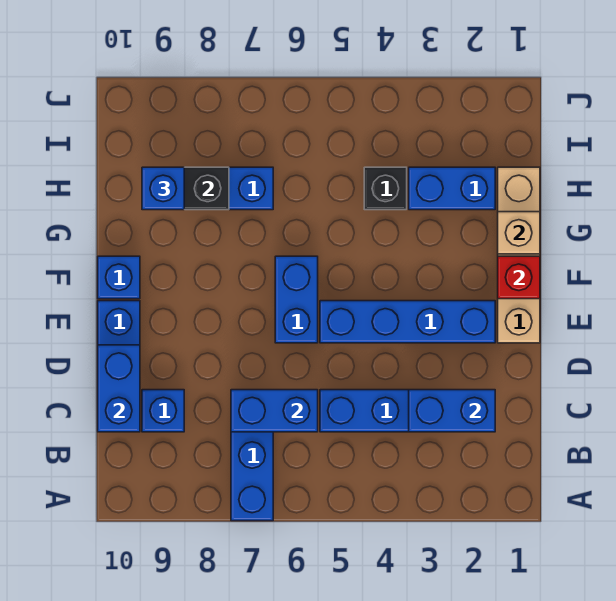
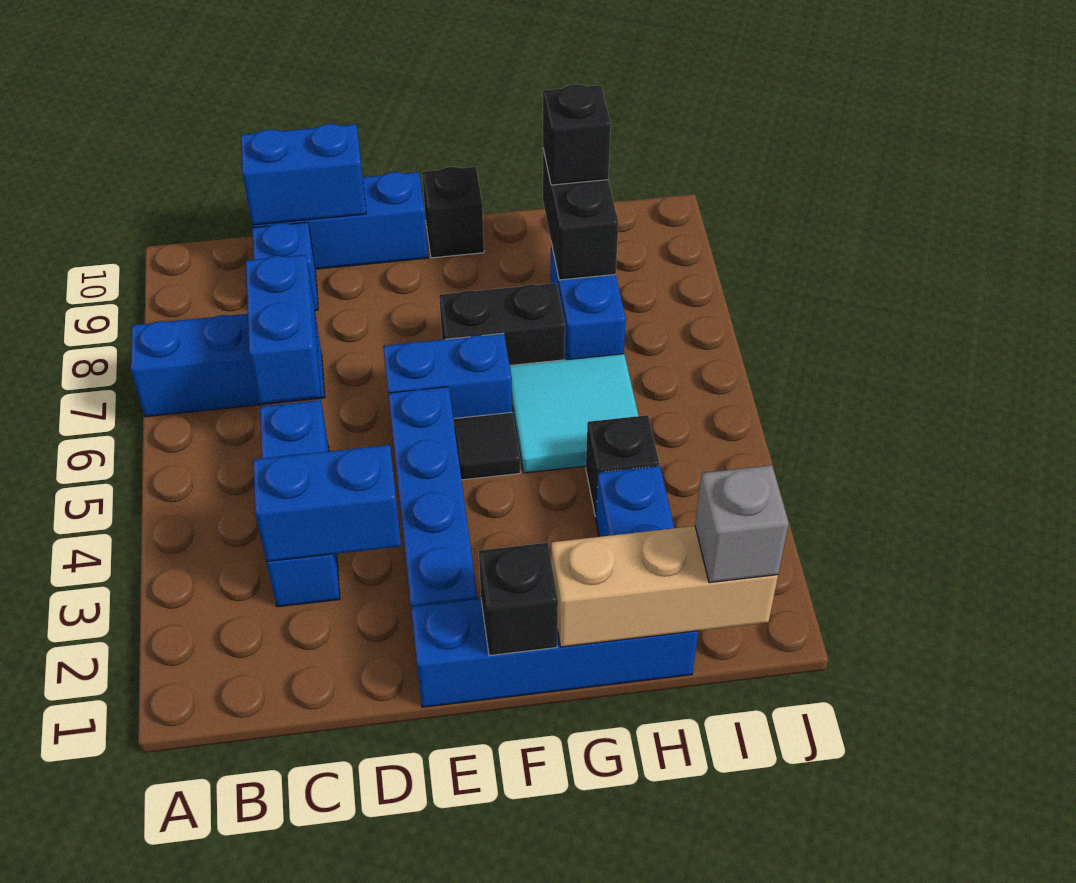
blue brick C2:C3 level 2 -> blue brick C3:D3 level 2
tan brick E1:H1 level 1 -> blue brick E1:H1 level 1
red brick F1 level 2 -> black brick F1 level 2
none -> black tile F5 level 1
none -> black brick F7:G7 level 1
blue brick F10 level 1 -> black brick F10 level 1
tan brick G1 level 2 -> tan brick G1:I1 level 2
none -> cyan tile G5:H6 level 1
blue brick H9 level 3 -> black brick H9 level 3
none -> grey brick I1 level 3

